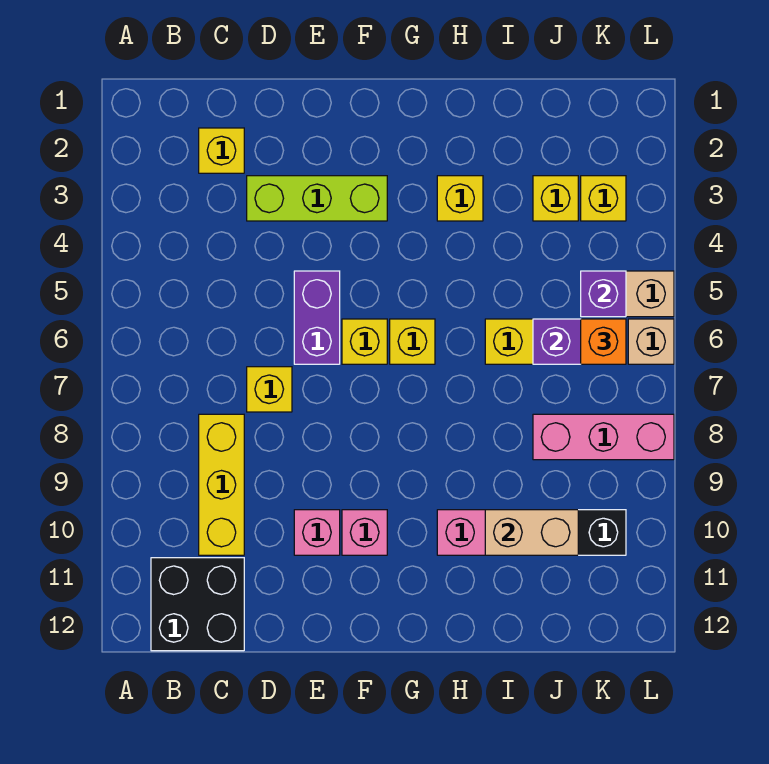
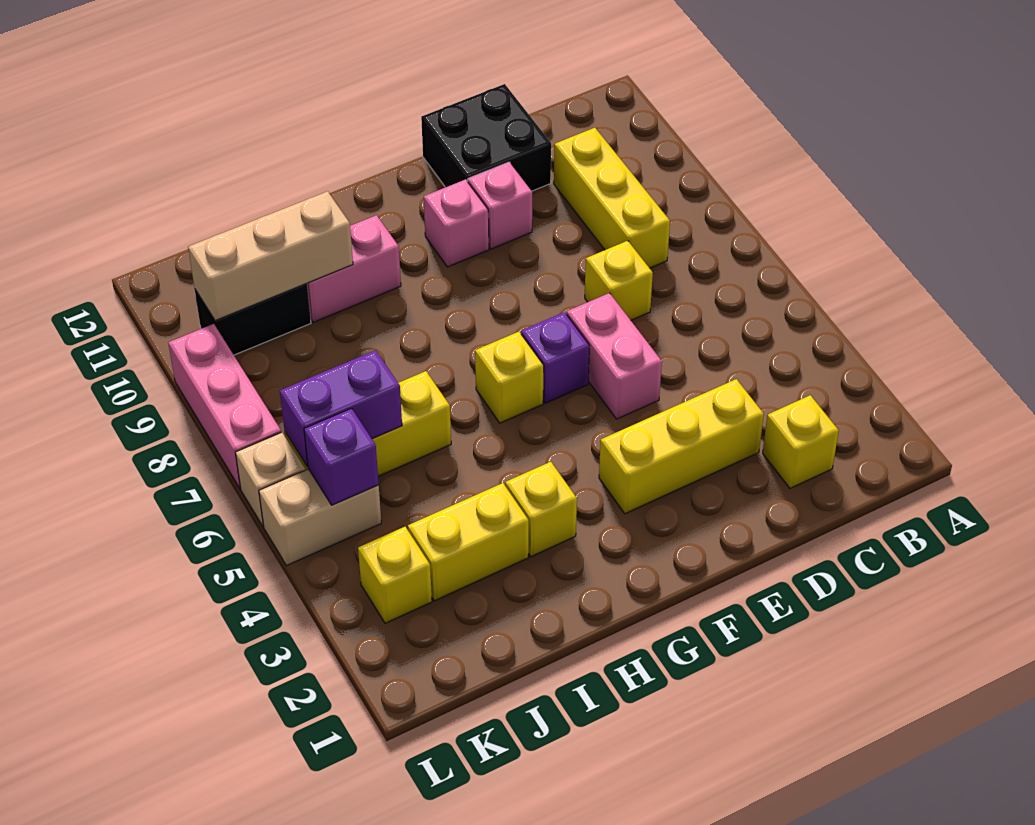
black brick B11:C12 level 1 -> black brick D11:E12 level 1
lime brick D3:F3 level 1 -> yellow brick D3:F3 level 1
purple brick E5:E6 level 1 -> pink brick E5:E6 level 1
yellow brick F6 level 1 -> purple brick F6 level 1
tan brick I10:J10 level 2 -> tan brick I10:K10 level 2
yellow brick J3 level 1 -> yellow brick I3:J3 level 1
pink brick J8:L8 level 1 -> pink brick L7:L9 level 1
orange brick K6 level 3 -> none

